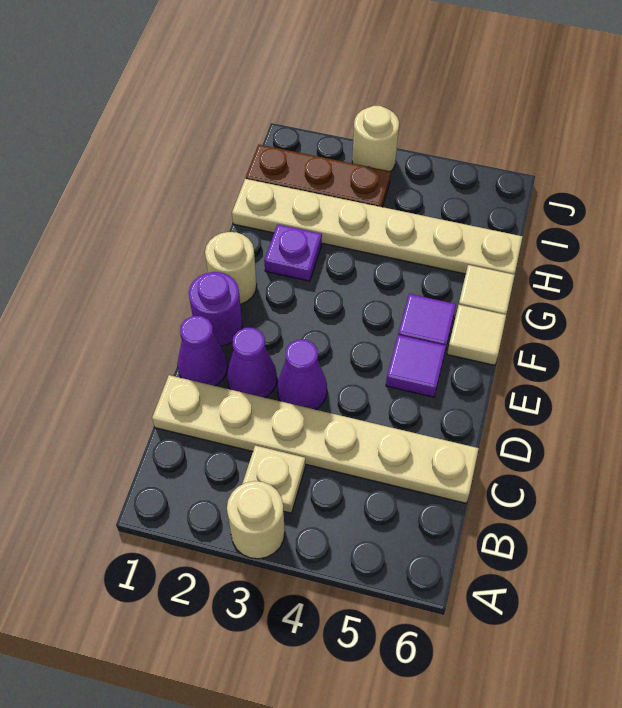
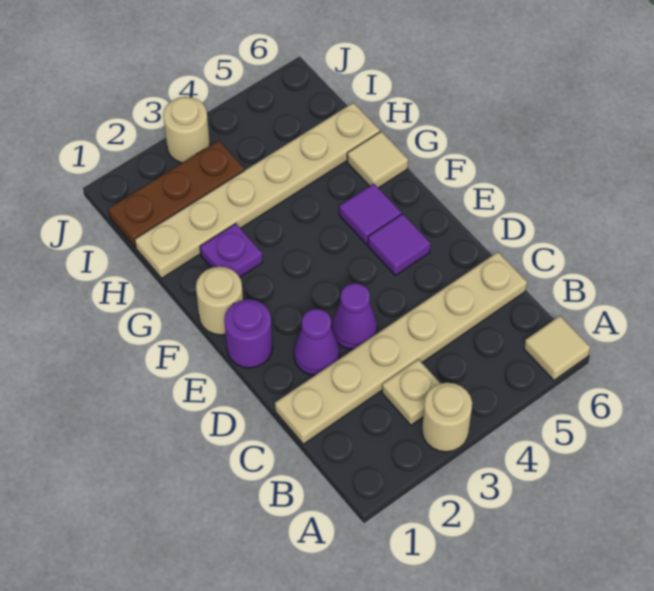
purple cone D1 level 1 -> none
tan tile F6 level 1 -> tan tile A6 level 1

